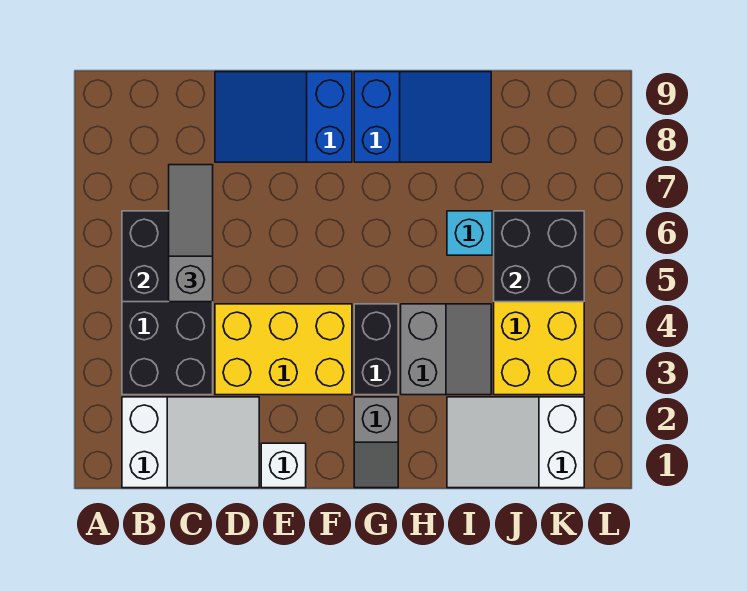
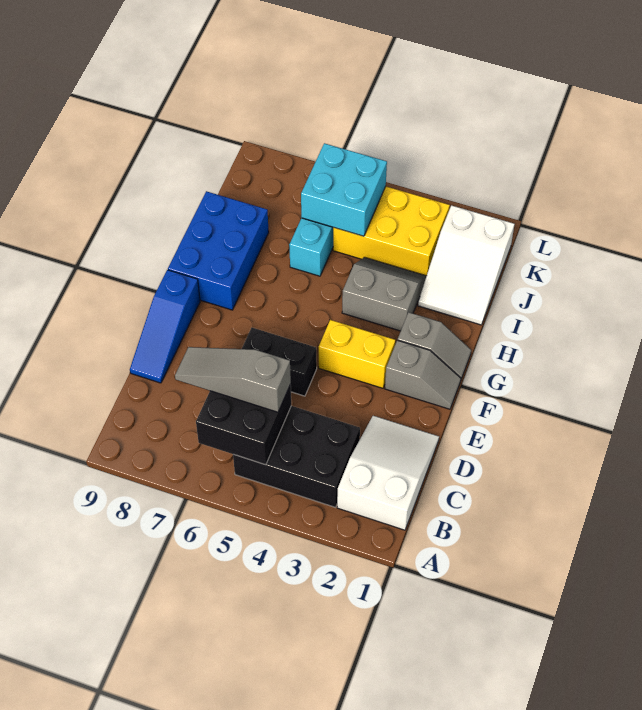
yellow brick D3:F4 level 1 -> yellow brick F3:F4 level 1
blue slope D8:F9 level 1 top F -> blue slope D9:F9 level 1 top F
white brick E1 level 1 -> none
none -> grey slope F1:F2 level 1 top 2
black brick G3:G4 level 1 -> black brick E5:E6 level 1
blue slope G8:I9 level 1 top G -> blue brick G8:I9 level 1
black brick J5:K6 level 2 -> cyan brick J5:K6 level 2

